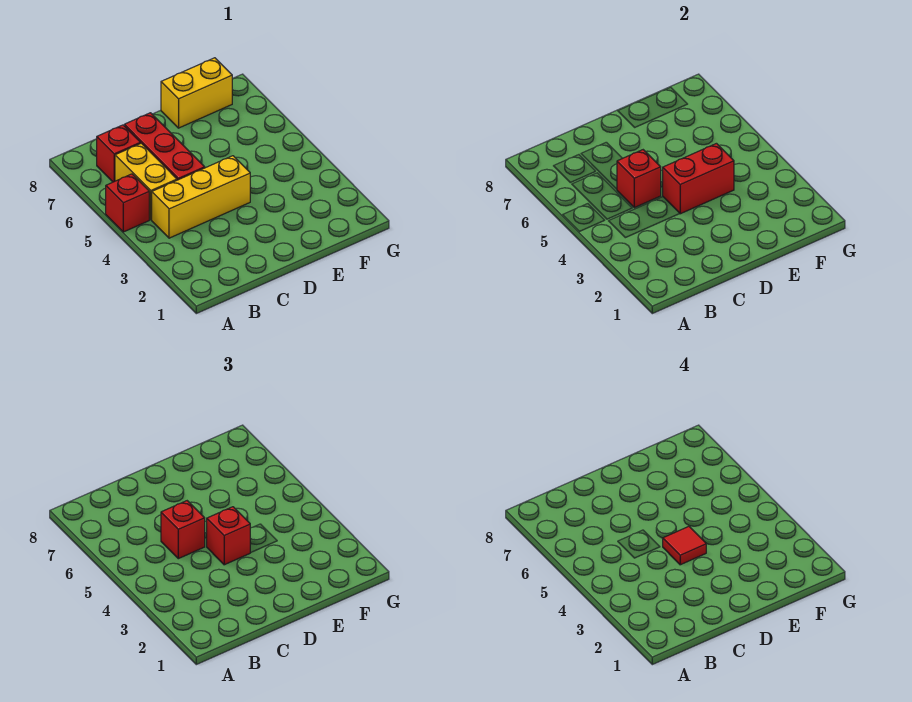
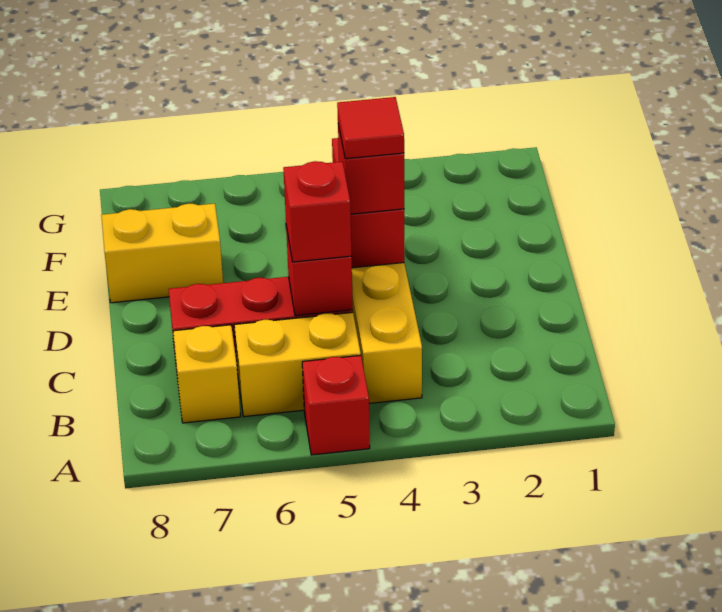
red brick B7 level 1 -> yellow brick B7 level 1
yellow brick E8:F8 level 1 -> yellow brick E7:E8 level 1

